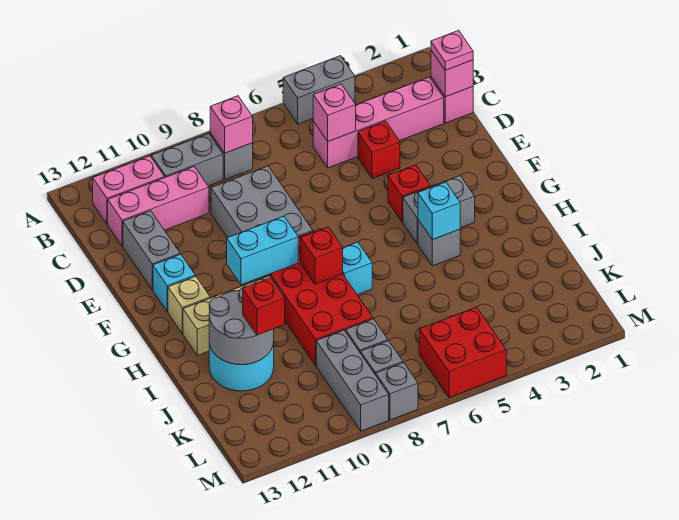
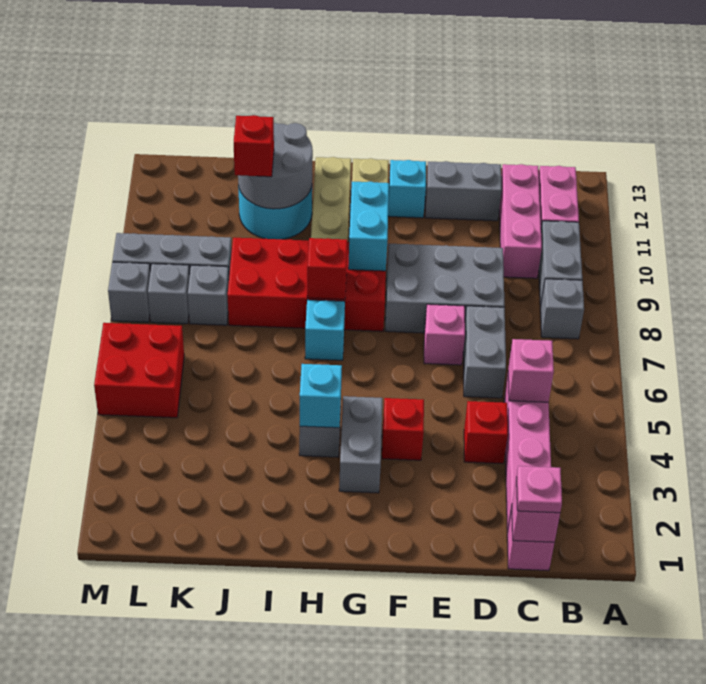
grey brick A4:A5 level 1 -> grey brick D6:D7 level 1
pink brick B8 level 2 -> pink brick E7 level 1

